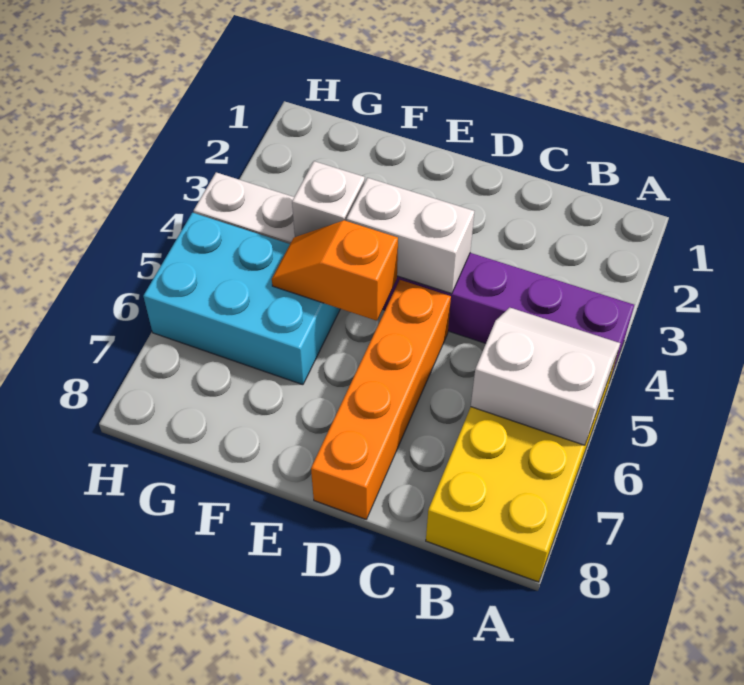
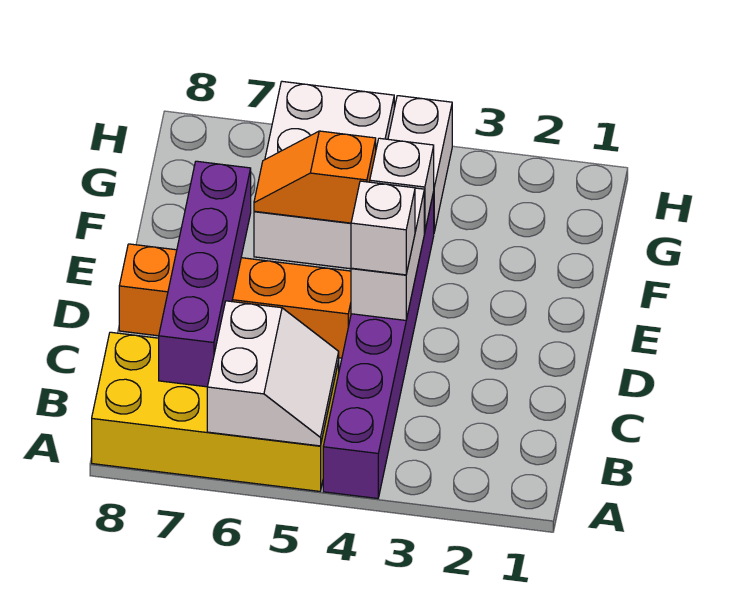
none -> purple brick B7:E7 level 2
none -> white brick D4 level 3
orange slope E5:F5 level 2 top E -> orange slope F5:F6 level 2 top 5
cyan brick F5:H6 level 1 -> white brick F5:H6 level 1

